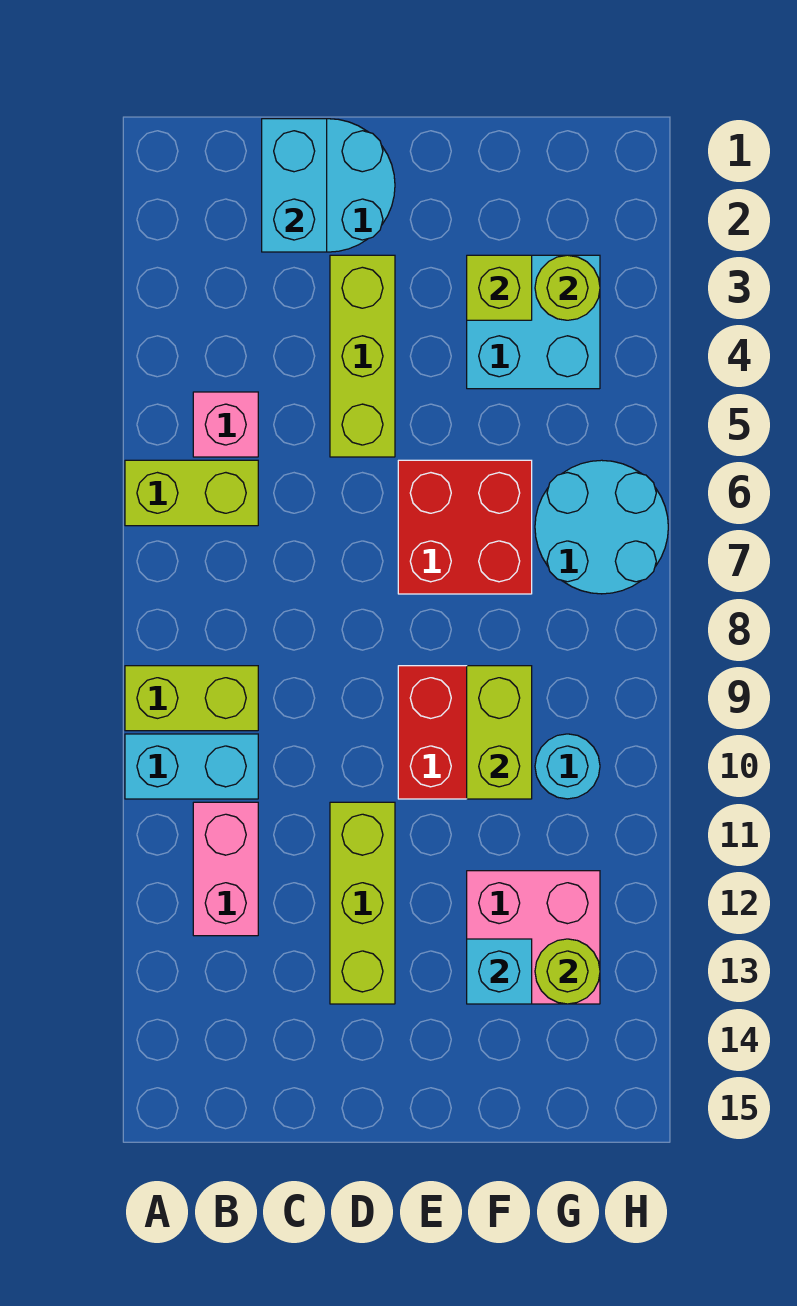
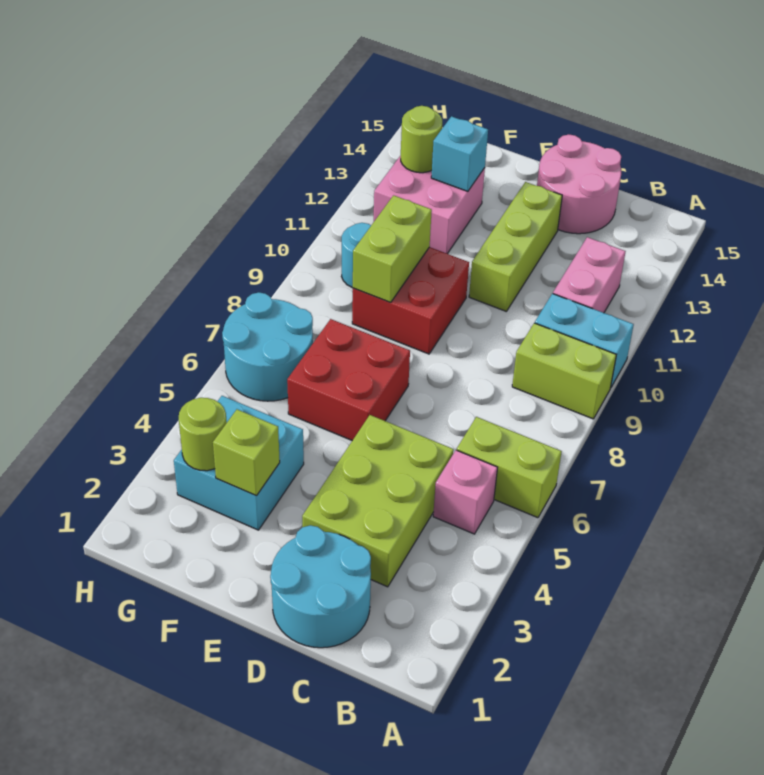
cyan brick C1:C2 level 2 -> none
none -> pink round brick C14:D15 level 1
lime brick D3:D5 level 1 -> lime brick C3:D5 level 1

